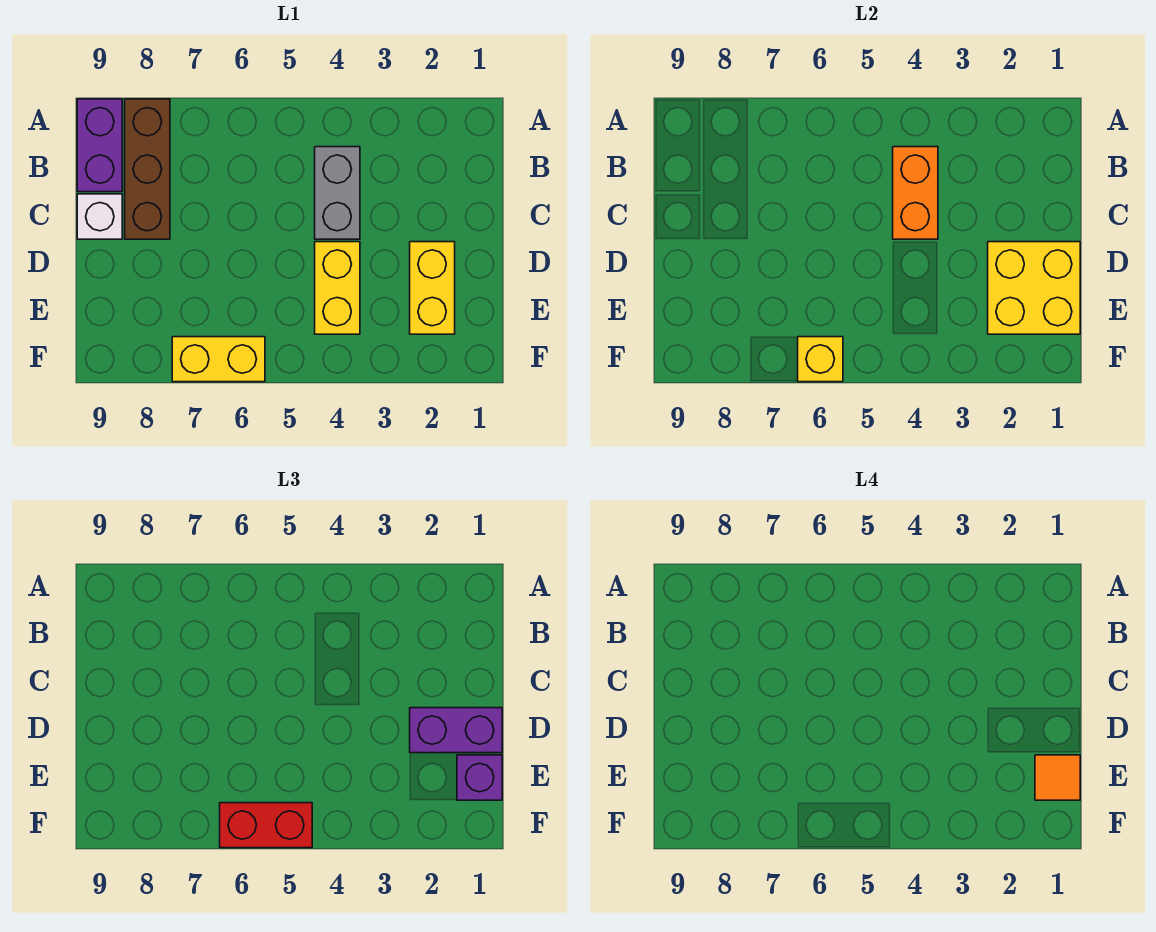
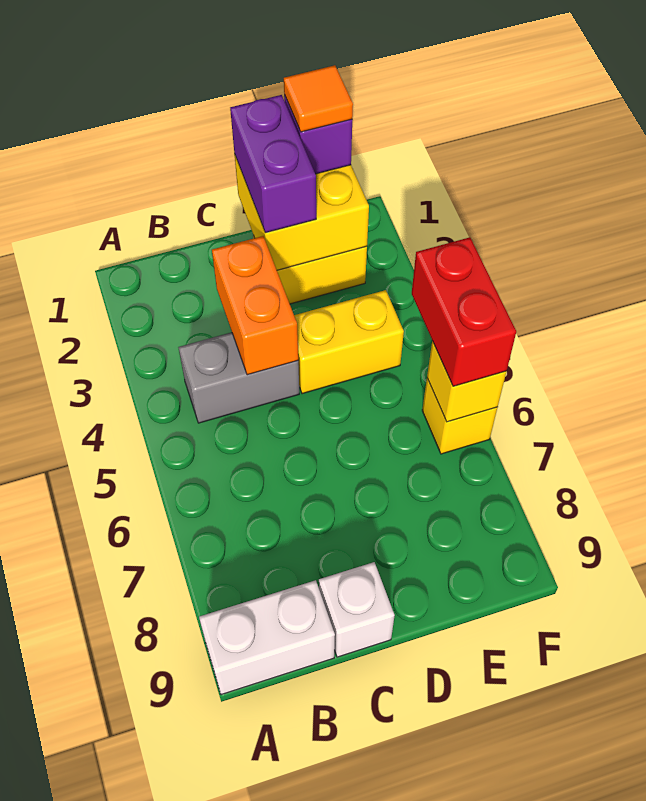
brown brick A8:C8 level 1 -> none
purple brick A9:B9 level 1 -> white brick A9:B9 level 1
orange brick B4:C4 level 2 -> orange brick C3:C4 level 2
yellow brick F6:F7 level 1 -> yellow brick F6 level 1

